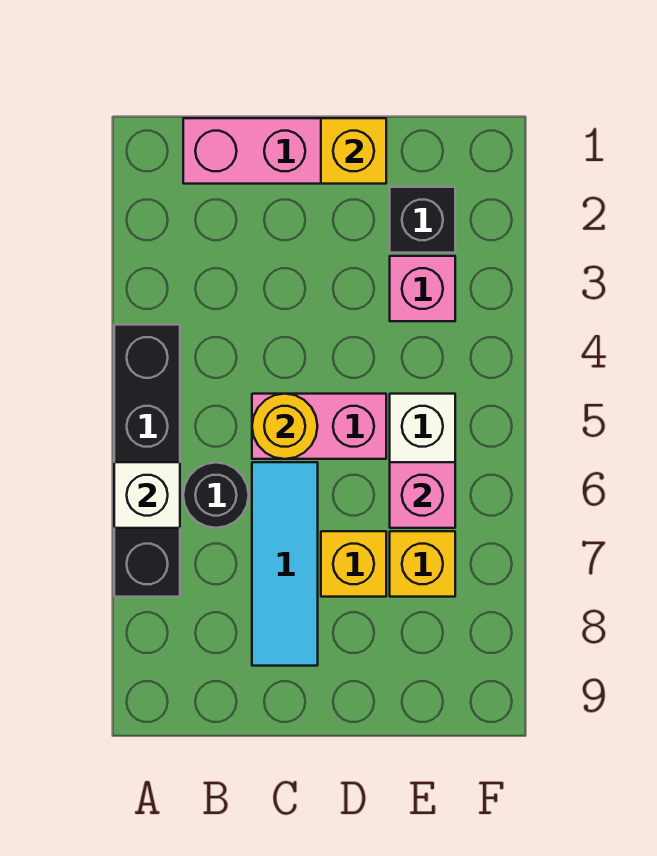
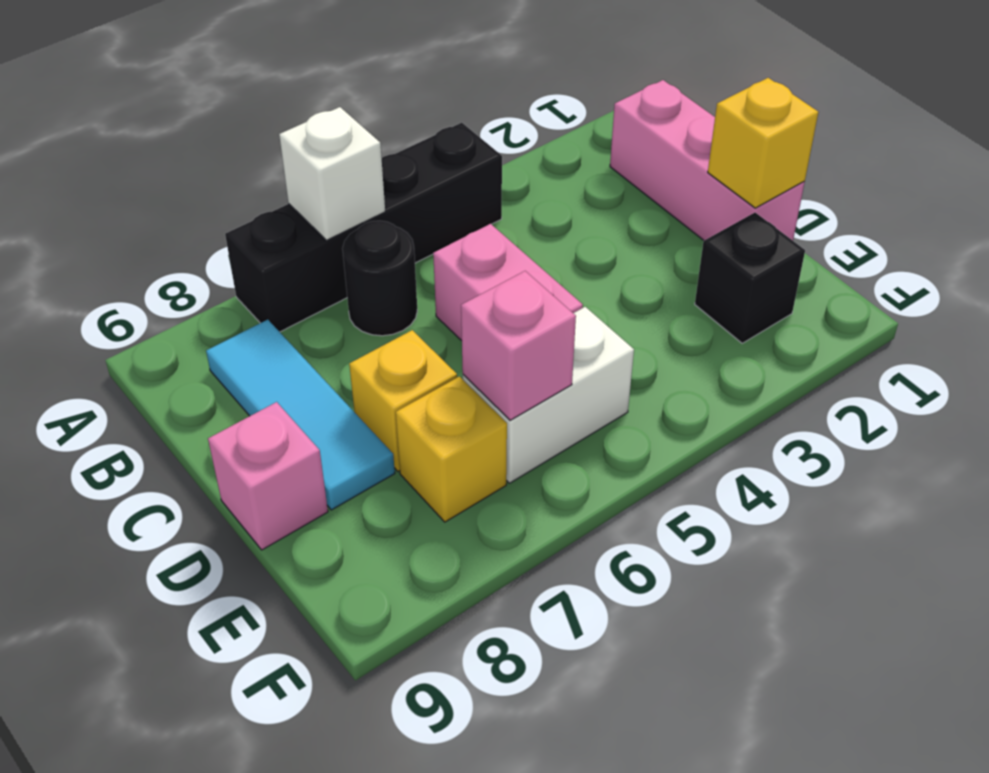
yellow round brick C5 level 2 -> none
cyan tile C6:C8 level 1 -> cyan tile B8:D8 level 1
pink brick E3 level 1 -> pink brick D9 level 1

